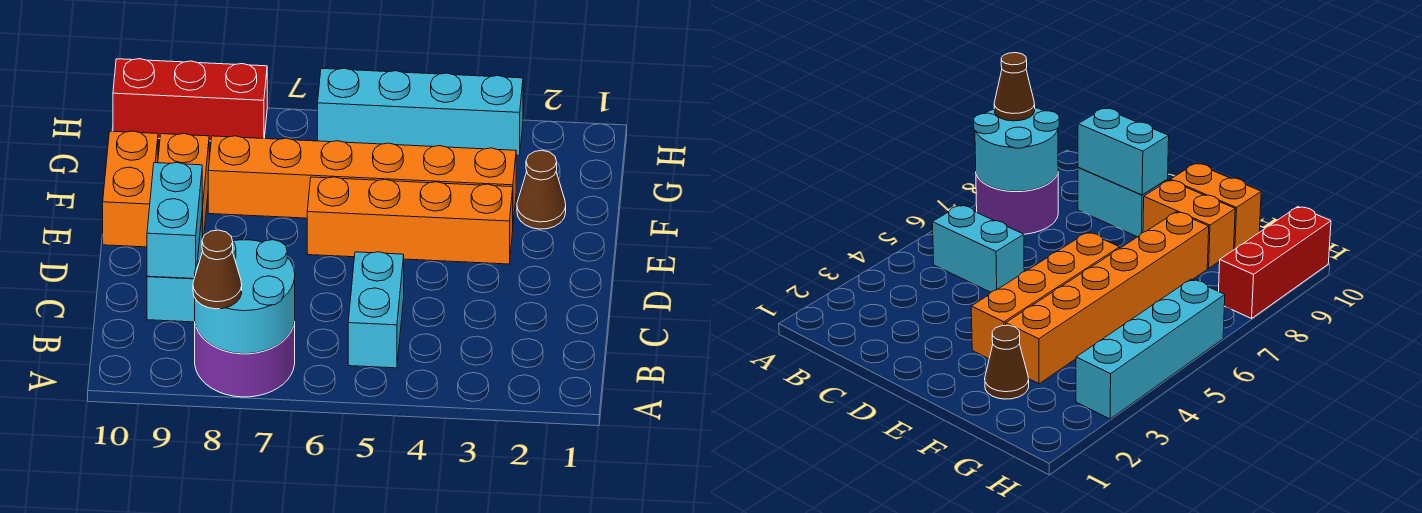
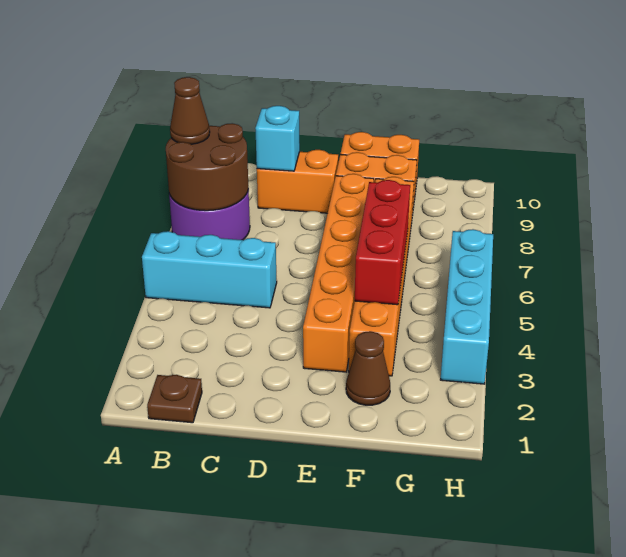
cyan round brick A7:B8 level 2 -> brown round brick A7:B8 level 2
none -> brown plate B1 level 1
cyan brick B5:C5 level 1 -> cyan brick A5:C5 level 1
cyan brick C9:D9 level 1 -> orange brick C9:D9 level 1
cyan brick C9:D9 level 2 -> cyan brick C9 level 2
orange brick E3:E6 level 1 -> orange brick E3:E8 level 1
red brick H8:H10 level 1 -> red brick F4:F6 level 2

